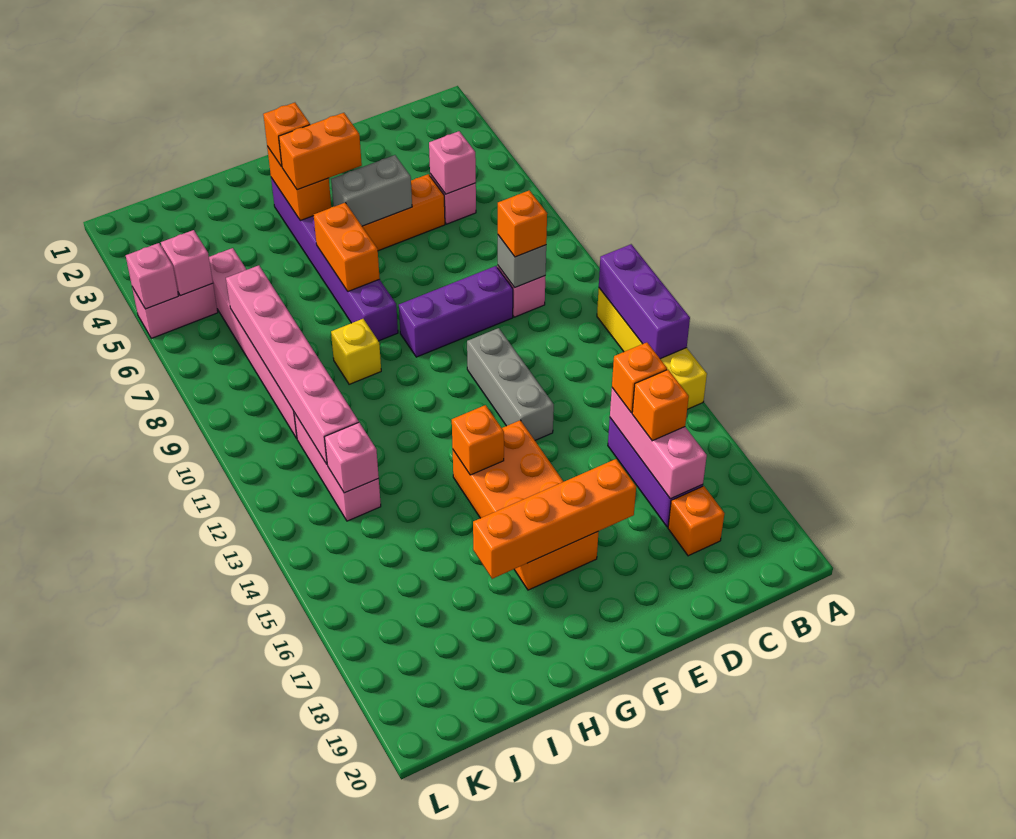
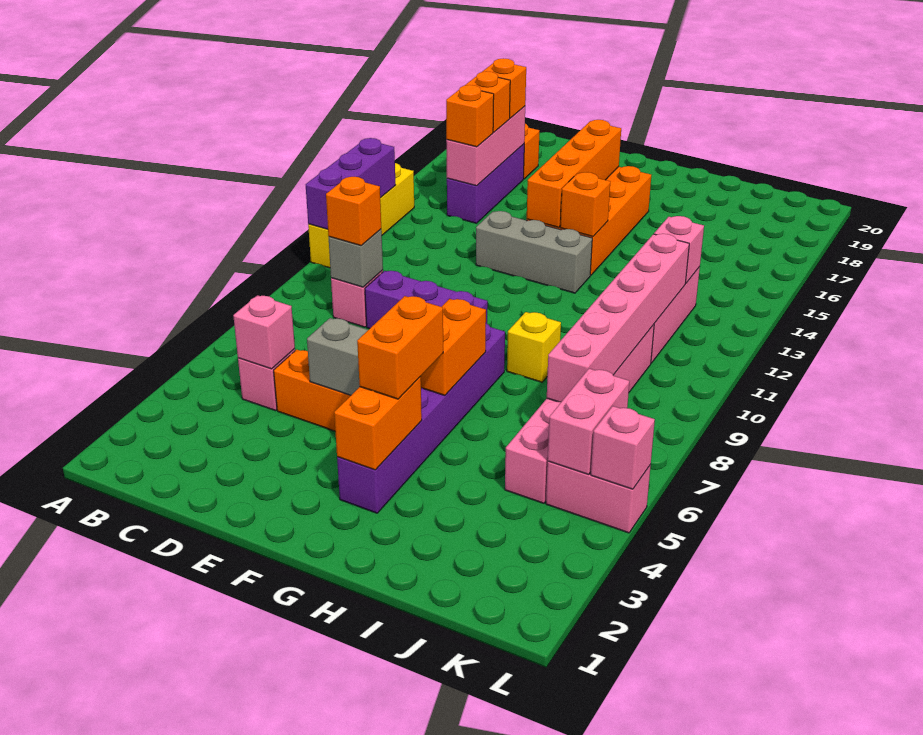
grey brick E11:E13 level 1 -> grey brick E13:G13 level 1
orange brick E17:H17 level 2 -> orange brick F14:F17 level 2
orange brick F4:G4 level 3 -> orange brick G4:G5 level 3
orange brick G3 level 3 -> orange brick C17 level 3
pink brick K5 level 2 -> pink brick K5:K6 level 2

